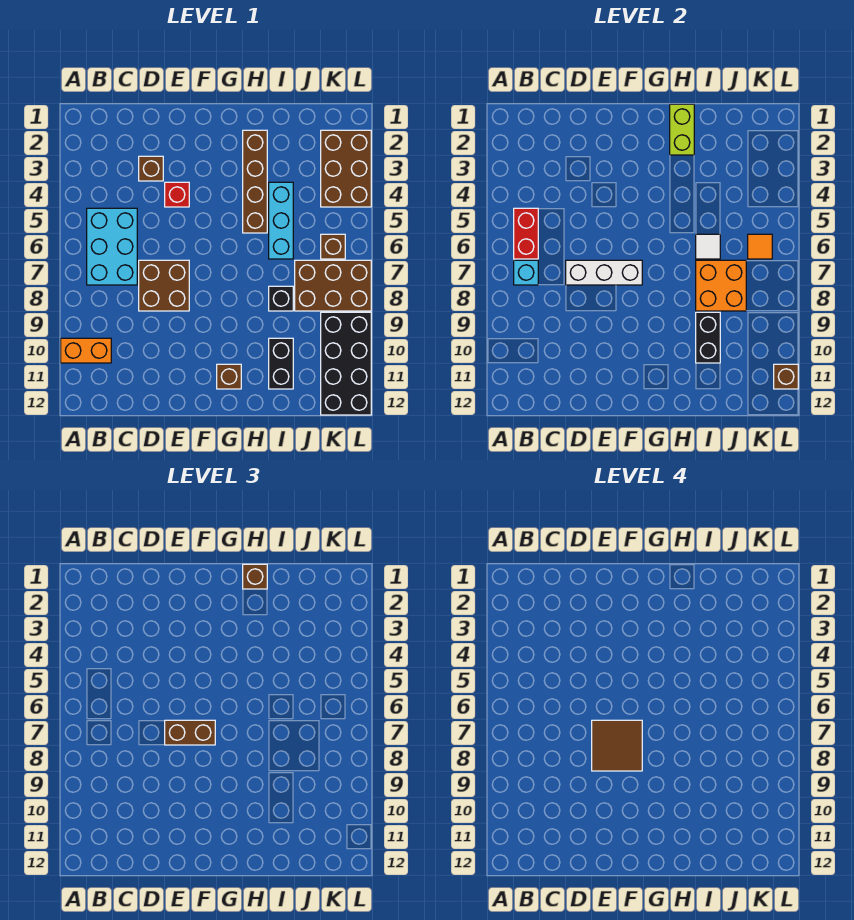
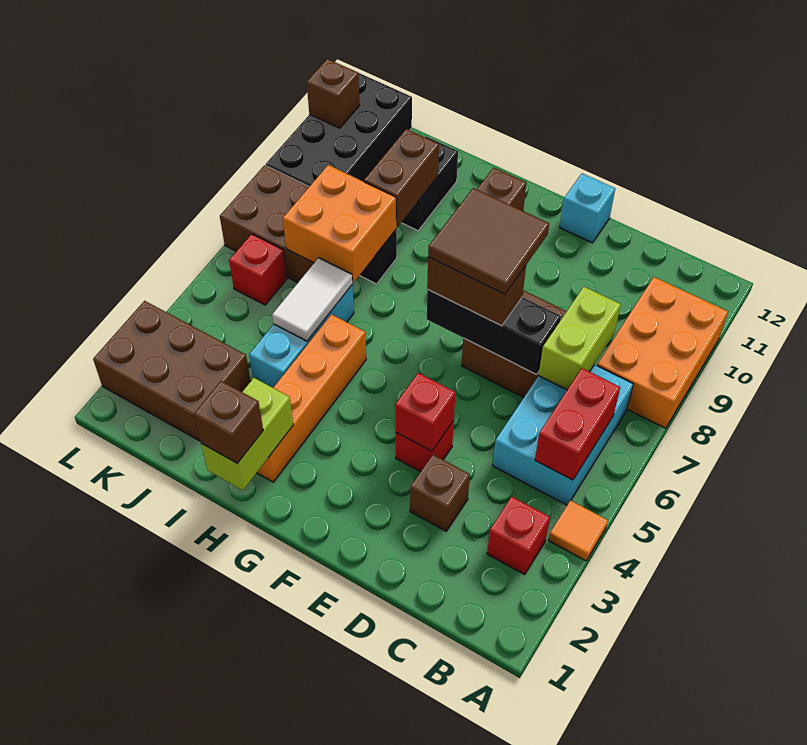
orange brick A10:B10 level 1 -> orange brick A8:B10 level 1
none -> red brick B3 level 1
cyan brick B7 level 2 -> cyan brick E12 level 1
none -> lime brick C7:C8 level 2
white brick D7:F7 level 2 -> black brick D7:F7 level 2
none -> red brick E4 level 2
brown brick H2:H5 level 1 -> orange brick H2:H5 level 1
white tile I6 level 2 -> white tile I5:I6 level 2
black brick I9:I10 level 2 -> brown brick I9:I10 level 2
brown brick K2:L4 level 1 -> brown brick J2:L3 level 1
brown brick K6 level 1 -> red brick K6 level 1
orange tile K6 level 2 -> orange tile A4 level 1

